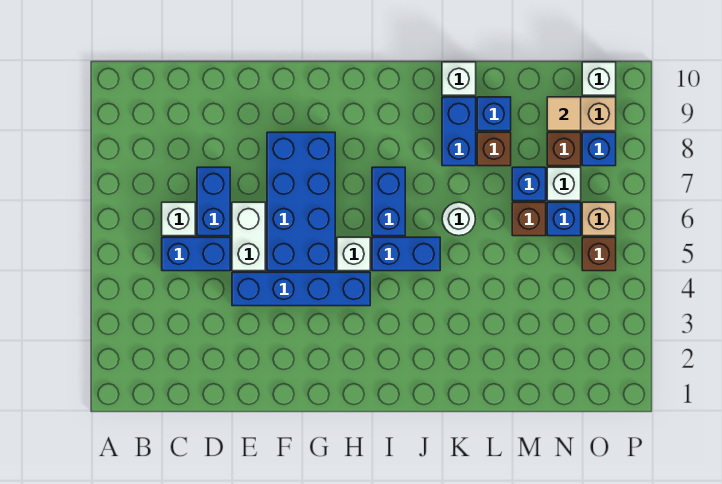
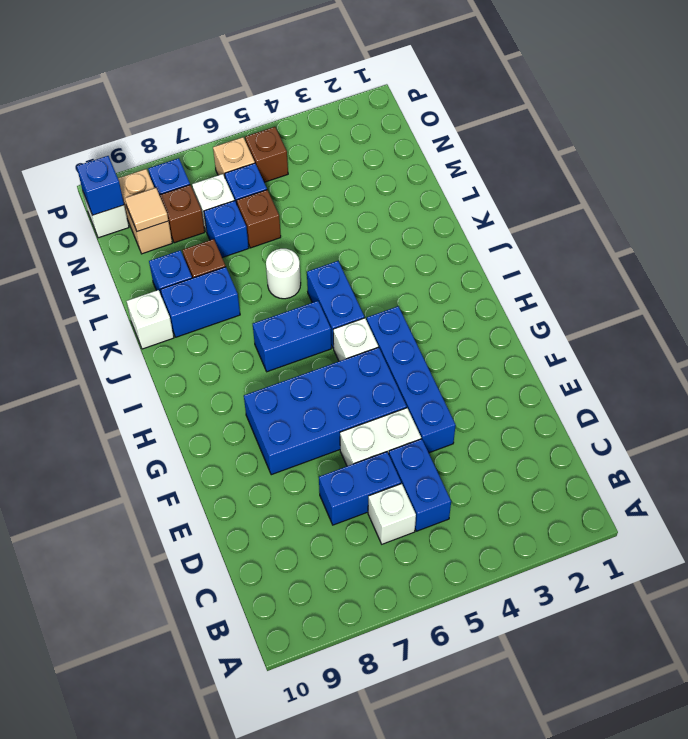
none -> blue brick O10 level 2

